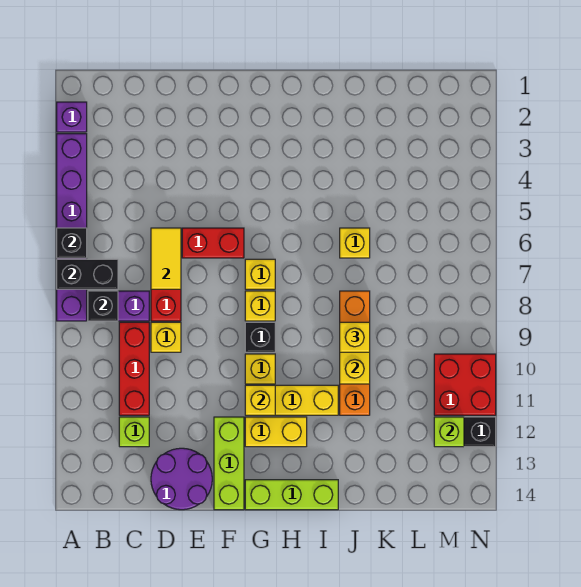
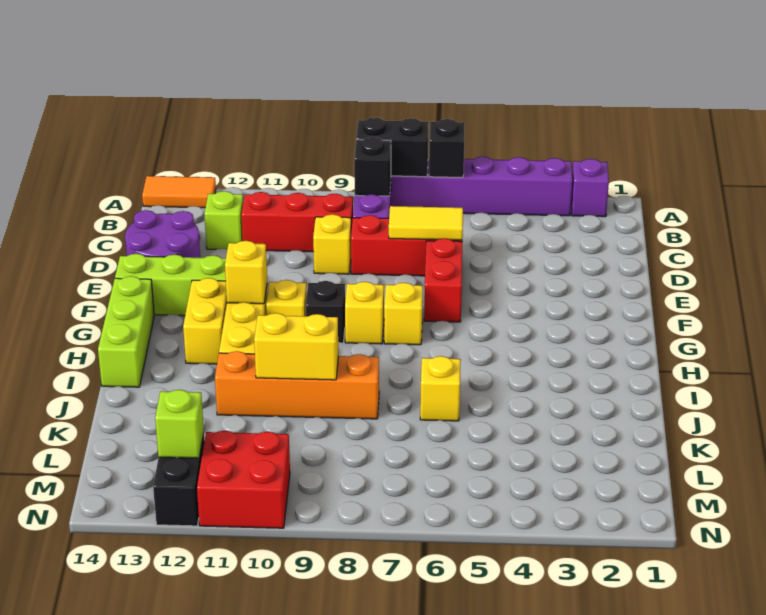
black brick A7:B7 level 2 -> black brick A7:A8 level 2
none -> orange tile A13:A14 level 1
yellow brick J9 level 3 -> none

